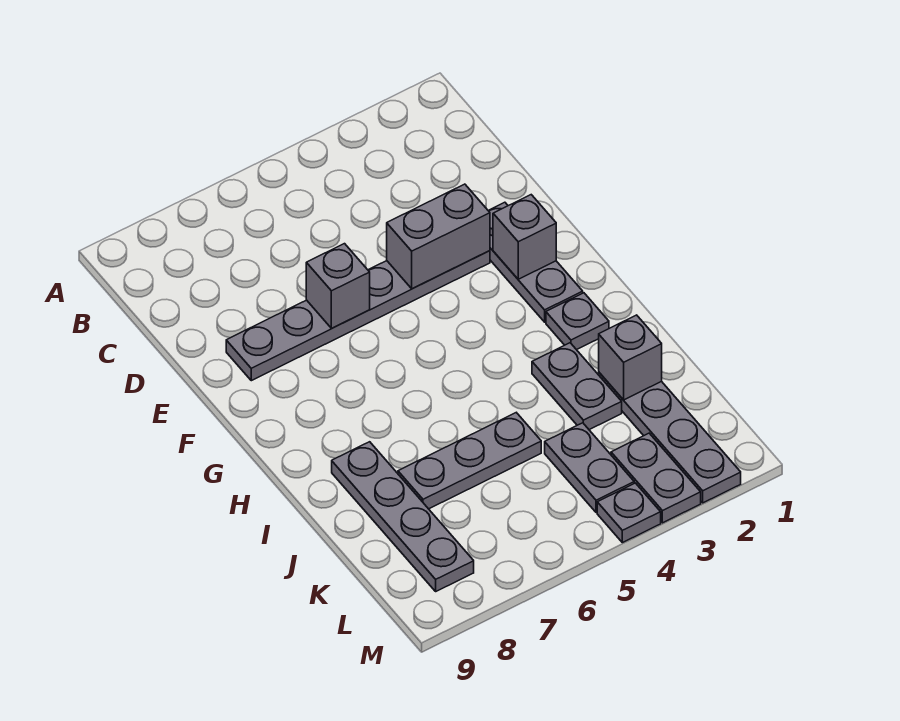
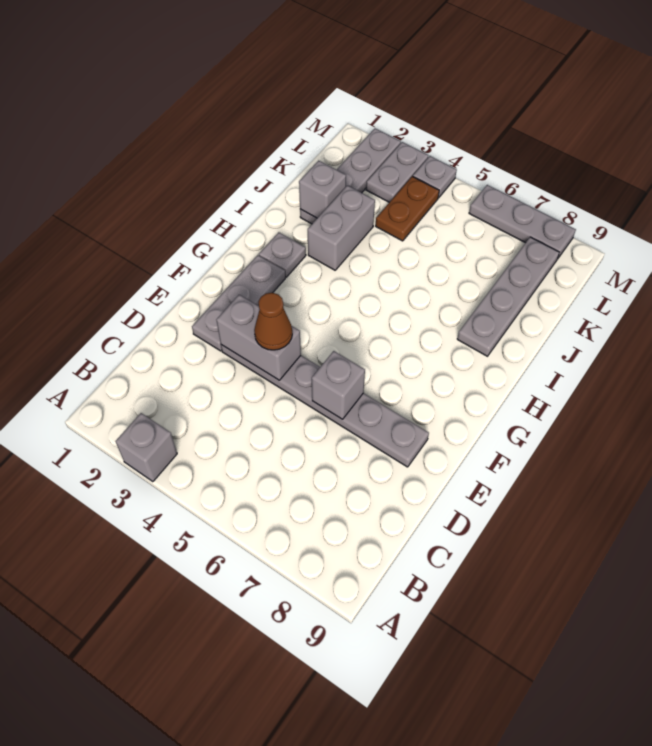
none -> brown cone E4 level 3
grey brick F2 level 2 -> grey brick A3 level 1
grey plate I3:J3 level 1 -> grey brick I3:J3 level 1
grey plate J5:J7 level 1 -> grey plate M6:M8 level 1
grey plate K4:L4 level 1 -> brown plate K4:L4 level 1

